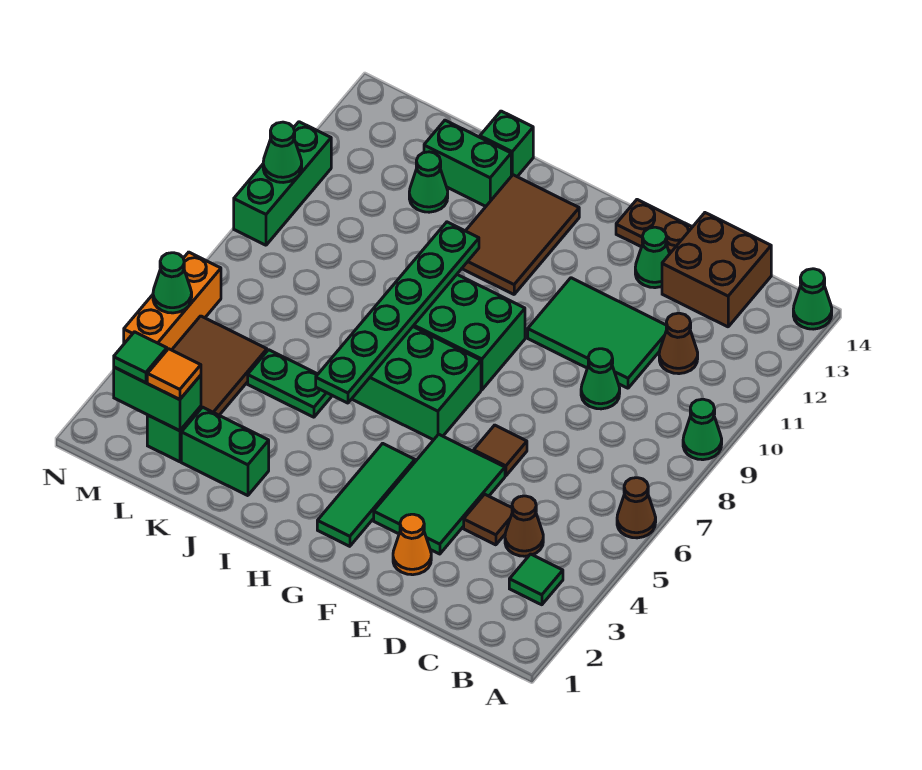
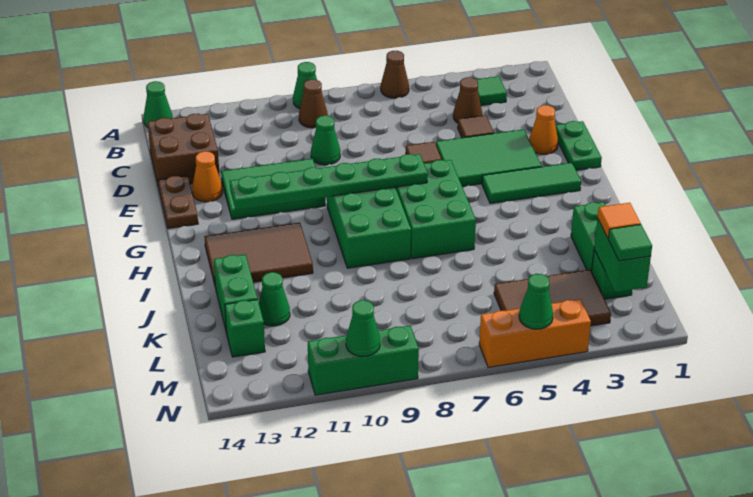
brown cone C11 level 1 -> brown cone B9 level 1
green tile D10:F11 level 1 -> green tile E10:F12 level 1
green cone E13 level 1 -> orange cone E13 level 1
green plate I5:I10 level 2 -> green plate G7:G12 level 2
green plate J5:K5 level 1 -> green plate E1:F1 level 1
green brick J14 level 1 -> green brick L13 level 1

